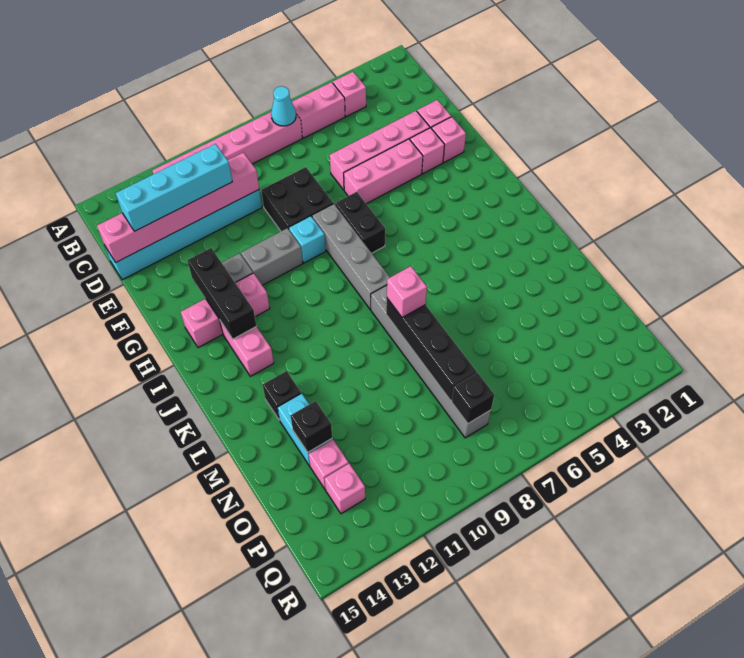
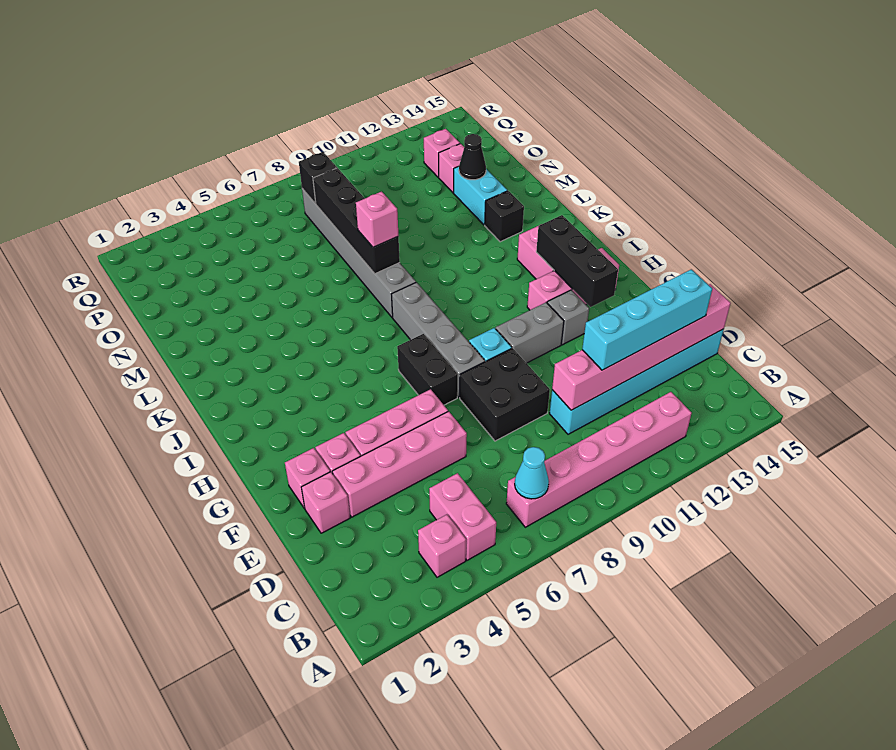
pink brick B5:B6 level 1 -> pink brick B5:C5 level 1
black brick N13 level 2 -> black cone N13 level 2

